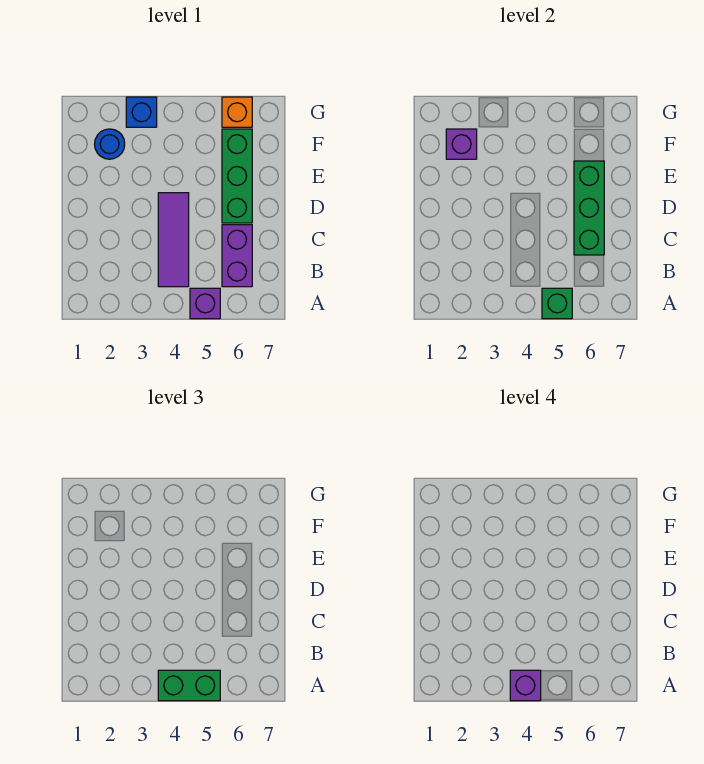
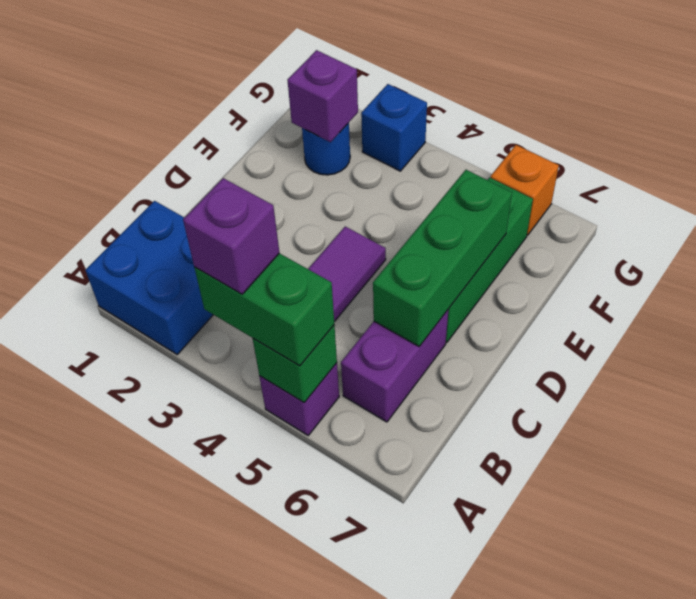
none -> blue brick A1:B2 level 1

